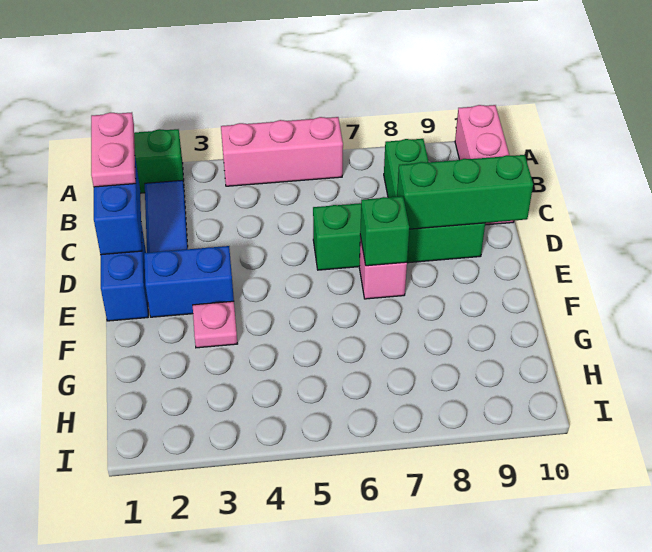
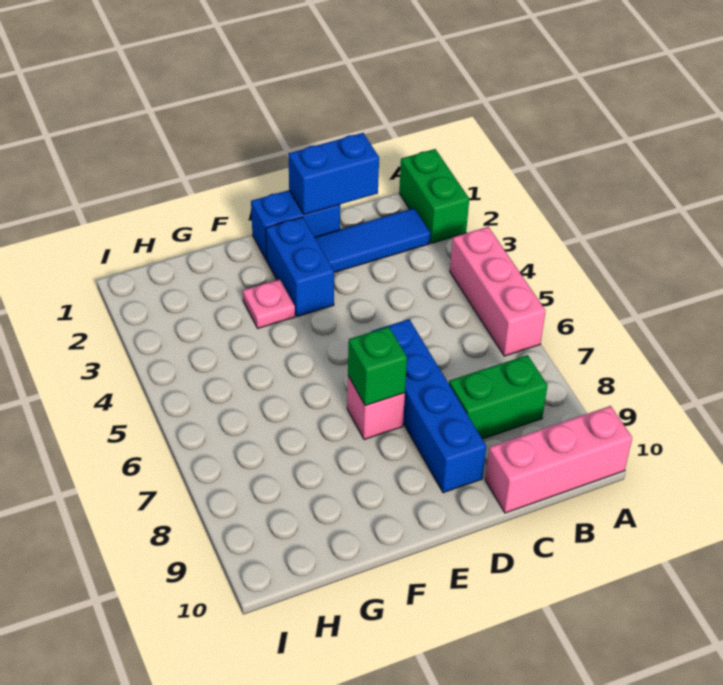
pink plate B1:C1 level 3 -> none
green brick D6:D9 level 1 -> blue brick D6:D9 level 1
green brick D8:D10 level 2 -> none

